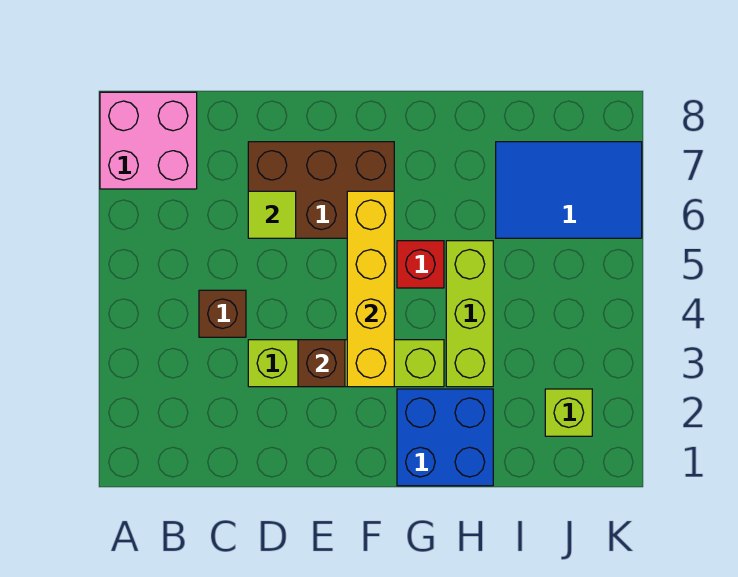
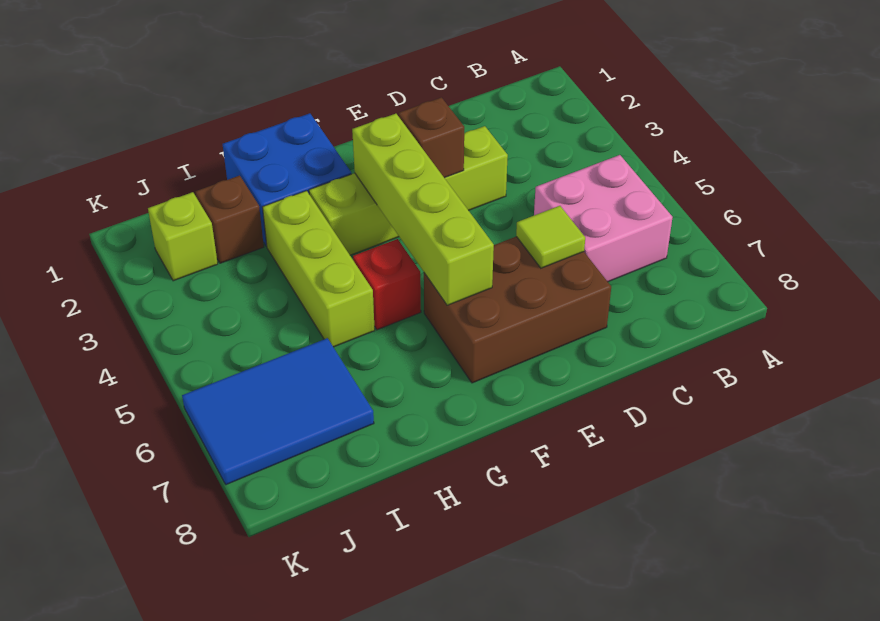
pink brick A7:B8 level 1 -> pink brick B5:C6 level 1
brown brick C4 level 1 -> brown brick I2 level 1
yellow brick F3:F6 level 2 -> lime brick F3:F6 level 2

